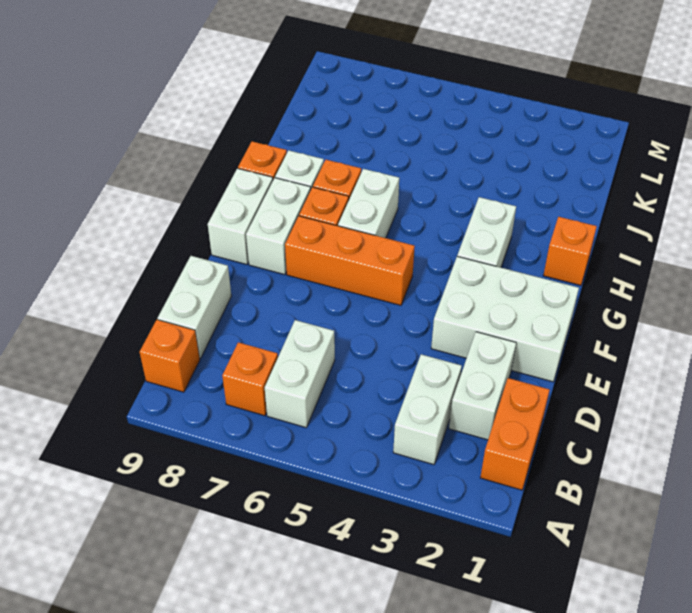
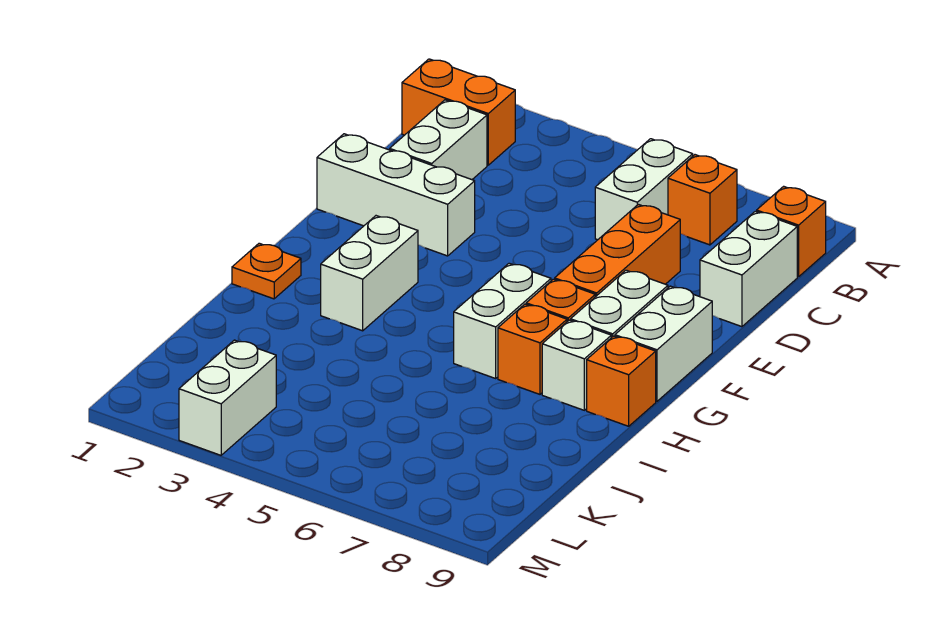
orange brick B1:C1 level 1 -> orange brick B1:B2 level 1
white brick B3:C3 level 1 -> white brick L3:M3 level 1
white brick E1:F3 level 1 -> white brick E1:E3 level 1
orange brick F5:F7 level 1 -> orange brick D7:F7 level 1
orange brick H1 level 1 -> orange plate H1 level 1

